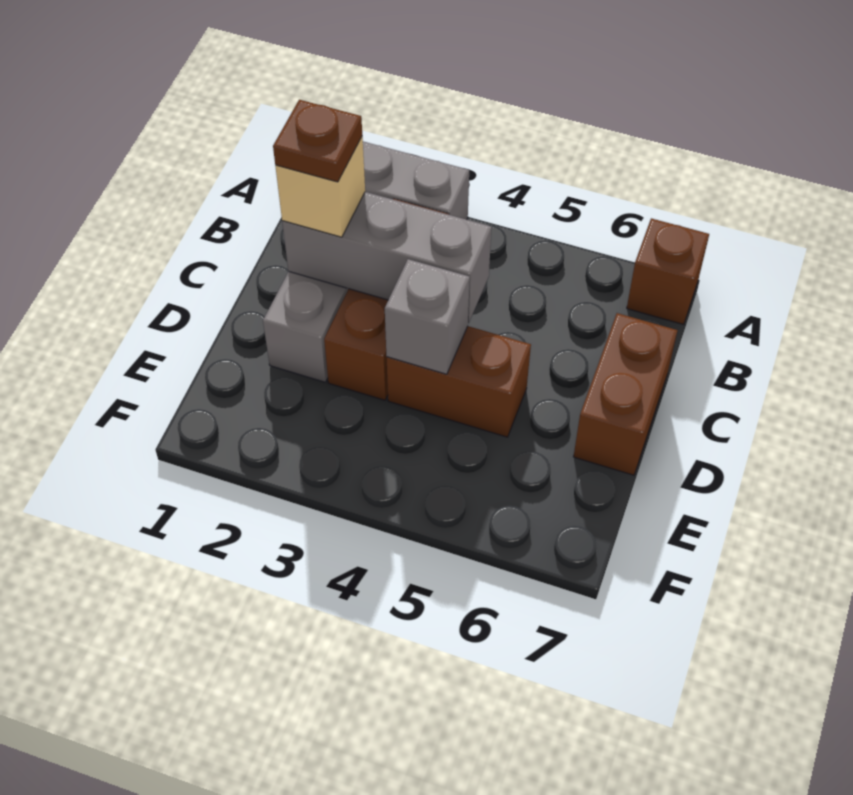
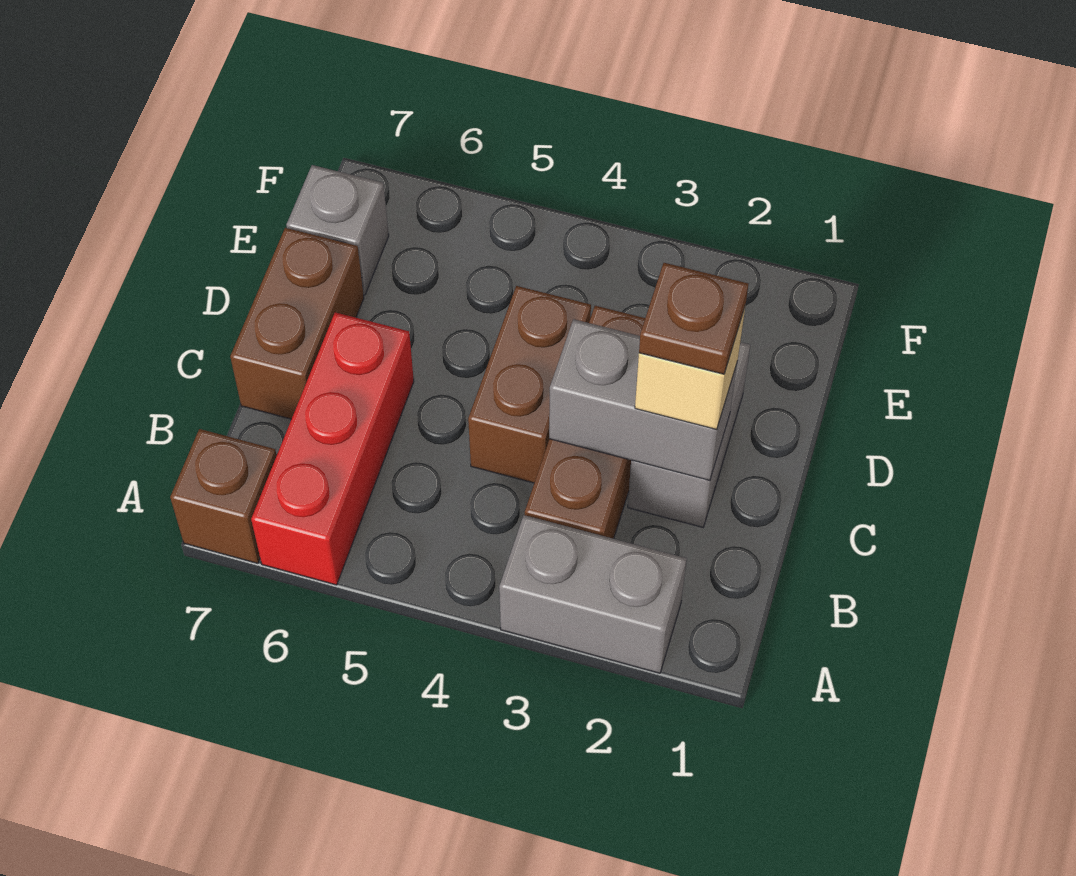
none -> red brick A6:C6 level 1
grey brick C2:C4 level 2 -> grey brick C2:C3 level 2
brown brick D4:D5 level 1 -> brown brick C4:D4 level 1
grey brick D4 level 2 -> grey brick E7 level 1

